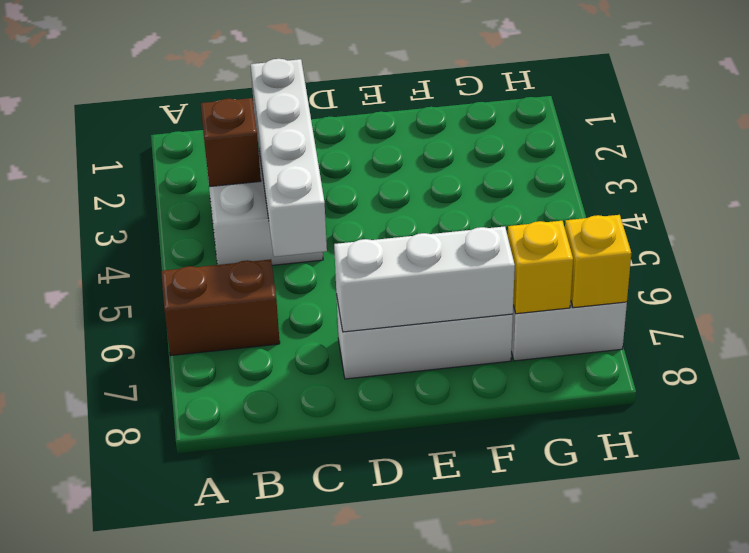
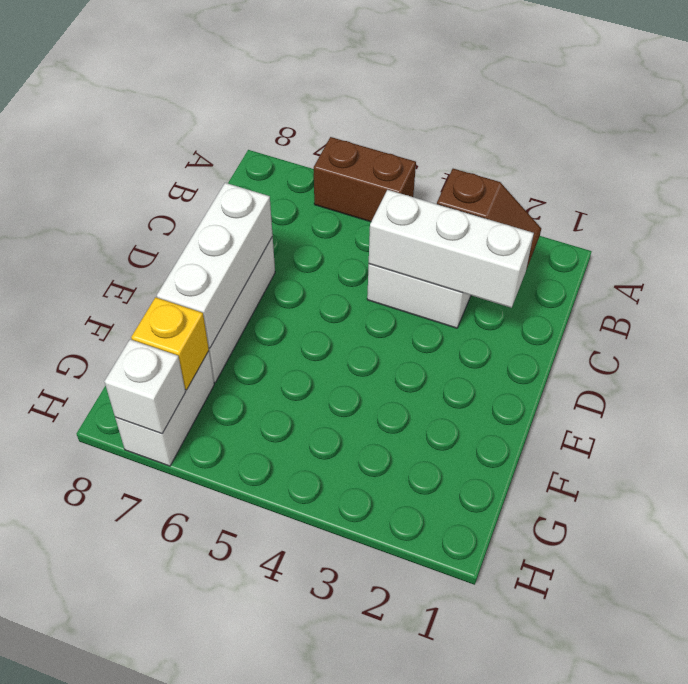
brown brick A6:B6 level 1 -> brown brick A5:A6 level 1
white brick C2:C5 level 2 -> white brick C2:C4 level 2
yellow brick H7 level 2 -> white brick H7 level 2

